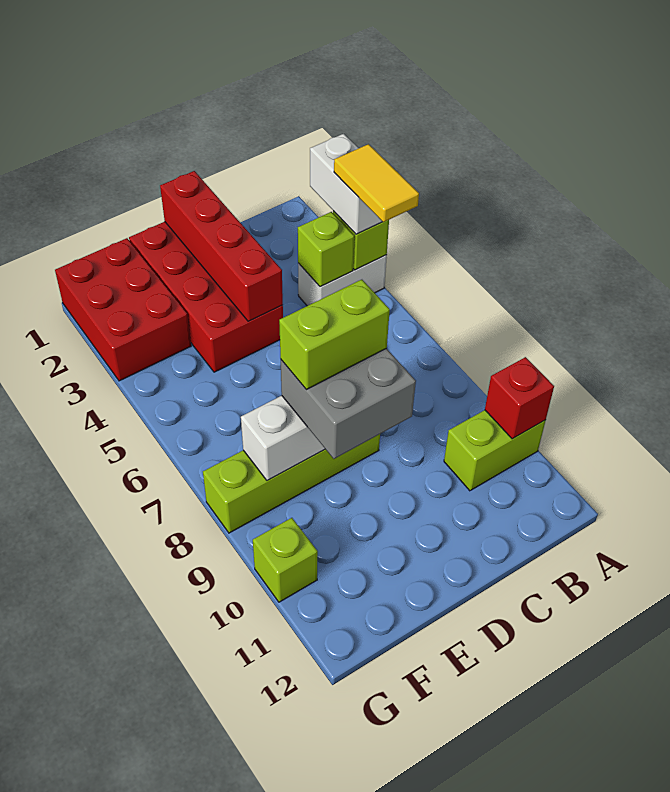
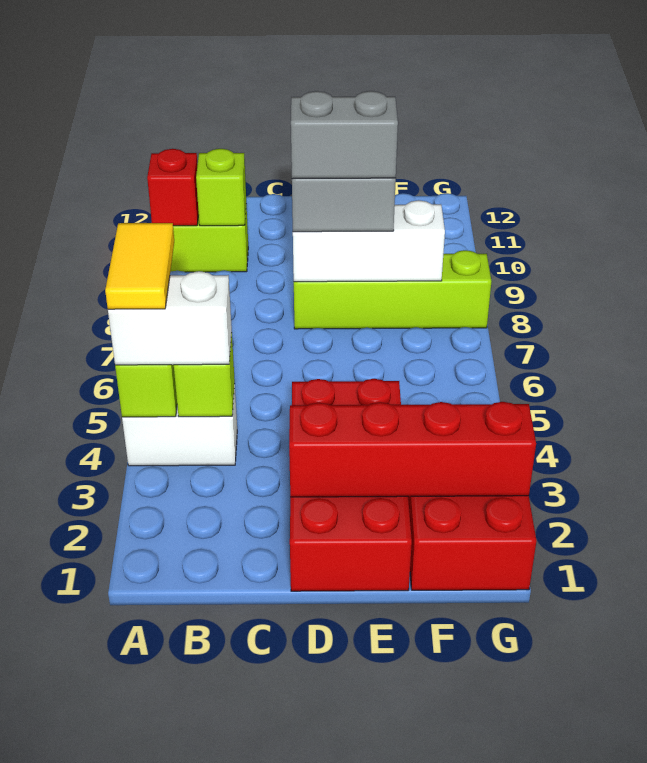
white brick A3:A4 level 3 -> white brick A4:B4 level 3
red brick D1:D4 level 2 -> red brick D2:G2 level 2
lime brick D8:E8 level 4 -> grey brick D8:E8 level 4
lime brick G10 level 1 -> lime brick B10 level 2

